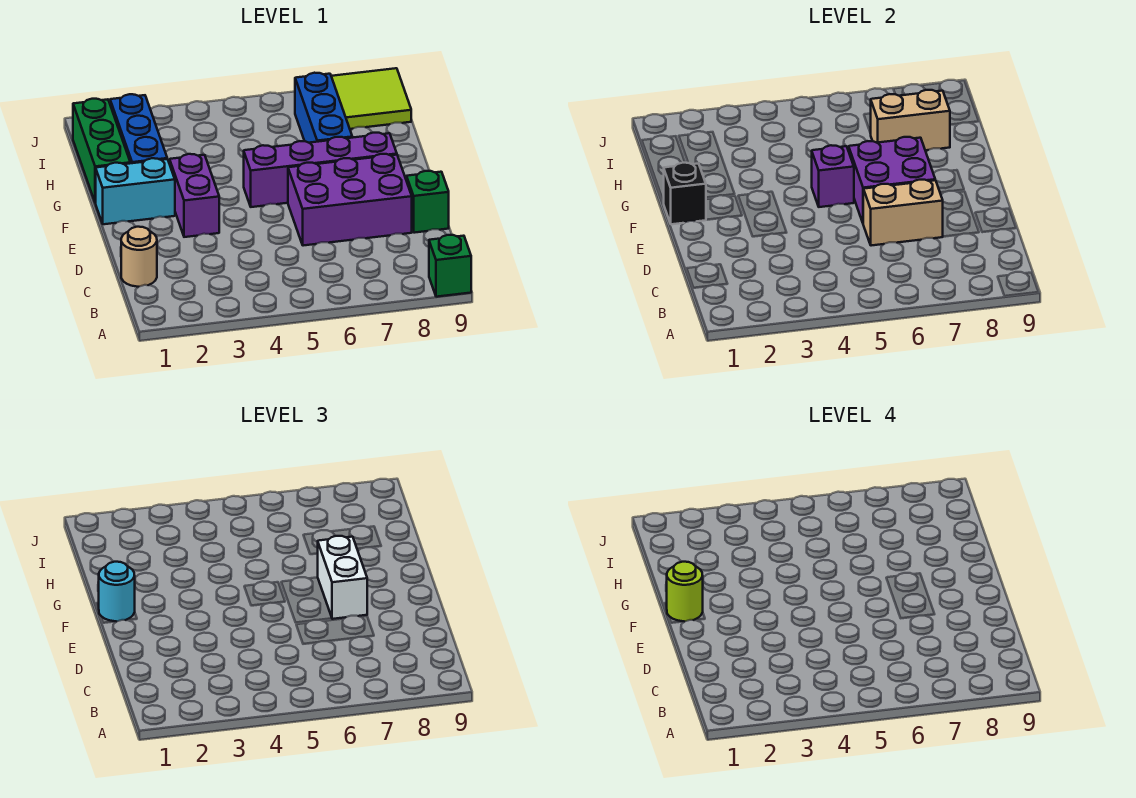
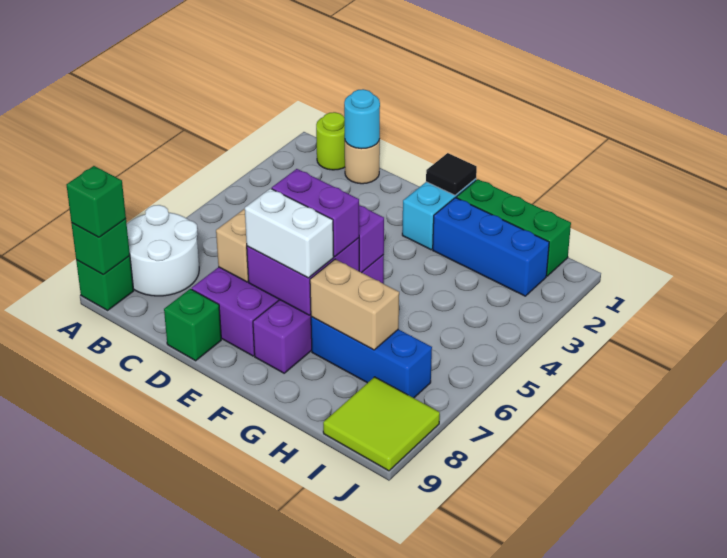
none -> white round brick A7:B8 level 1
none -> green brick A9 level 2
none -> green brick A9 level 3
purple brick E3:F3 level 1 -> purple brick E6:F6 level 3
black brick F1 level 2 -> black tile F1 level 2
cyan round brick F1 level 3 -> cyan round brick C1 level 2
lime round brick F1 level 4 -> lime round brick B1 level 1
tan brick H7:H8 level 2 -> tan brick G7:H7 level 2

